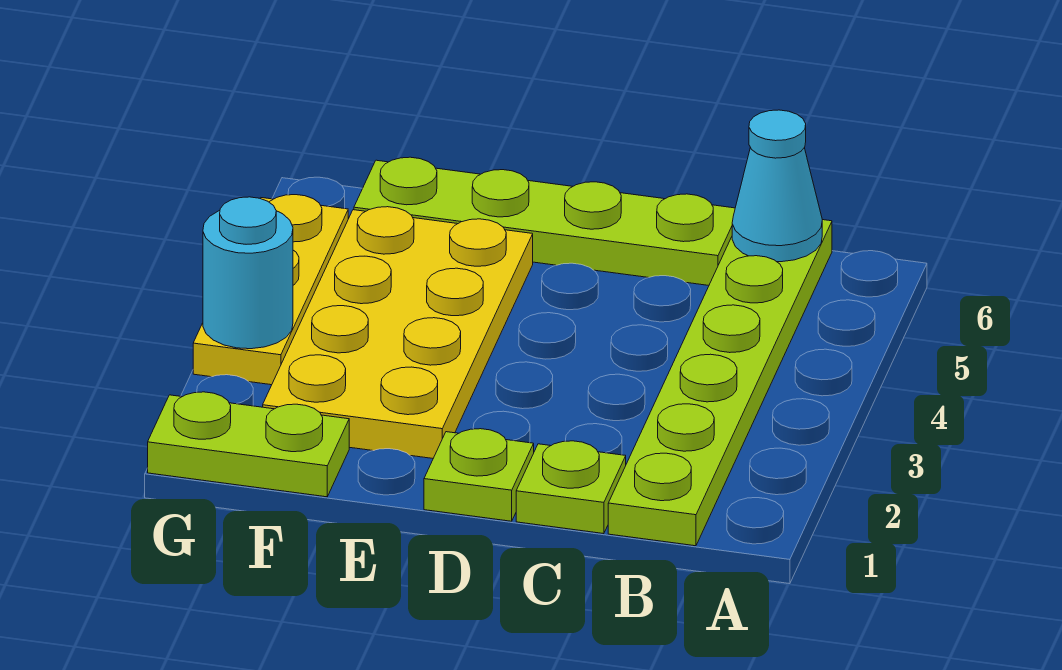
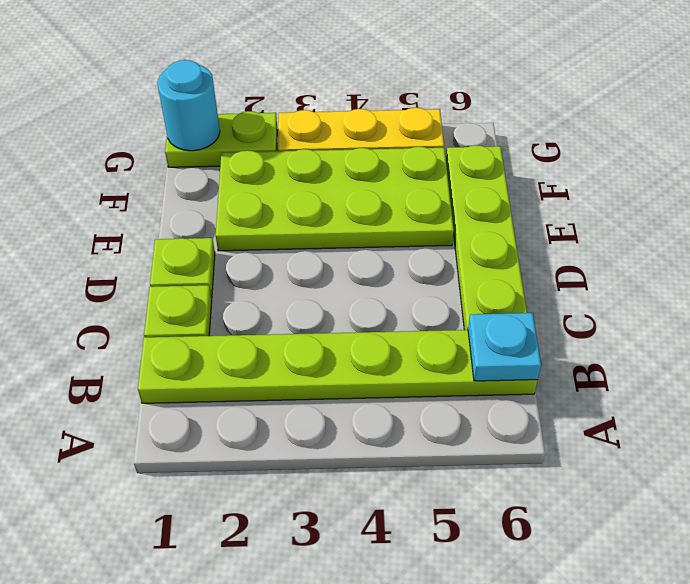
cyan cone B6 level 2 -> cyan plate B6 level 2
yellow plate E2:F5 level 1 -> lime plate E2:F5 level 1
lime plate F1:G1 level 1 -> lime plate G1:G2 level 1
cyan round brick G3 level 2 -> cyan round brick G1 level 2

